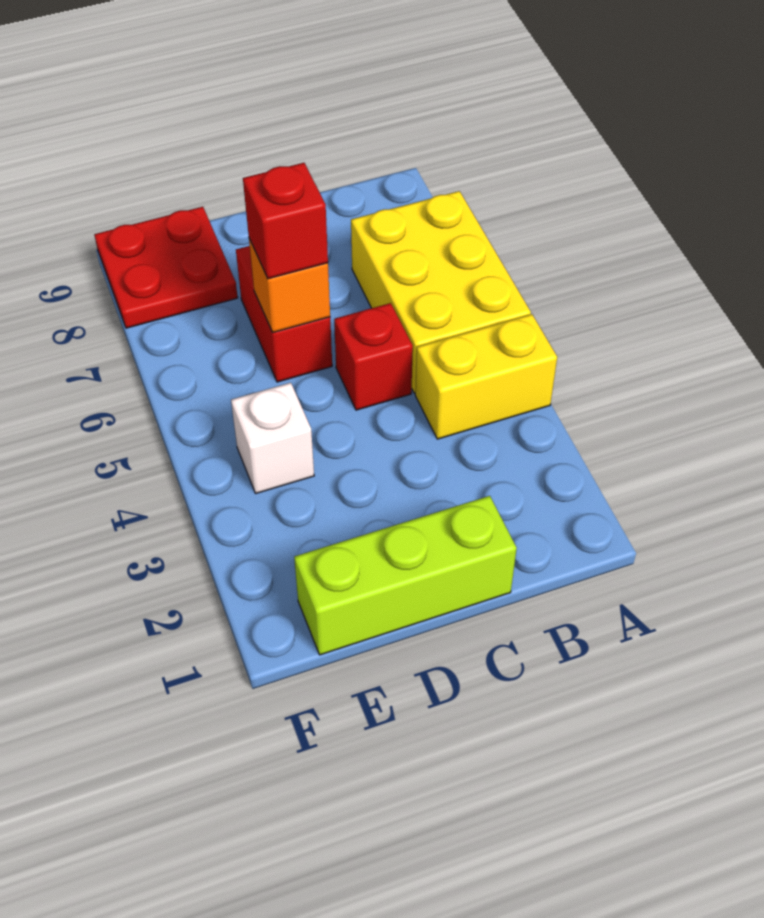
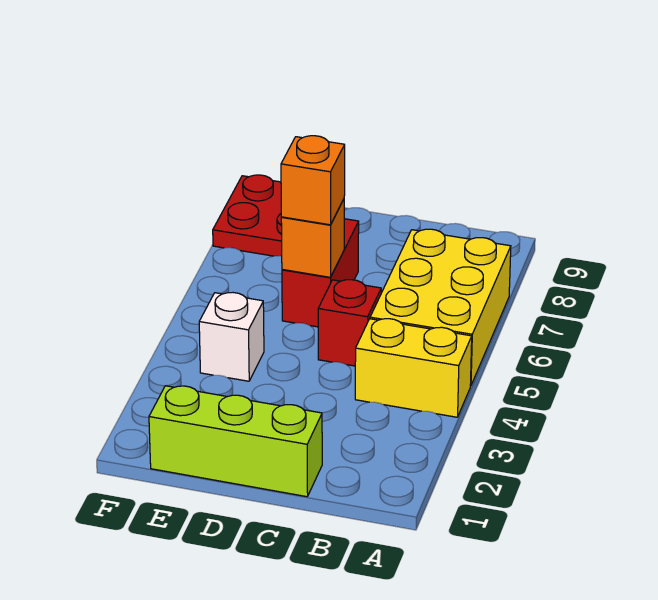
red brick D6 level 3 -> orange brick D6 level 3

